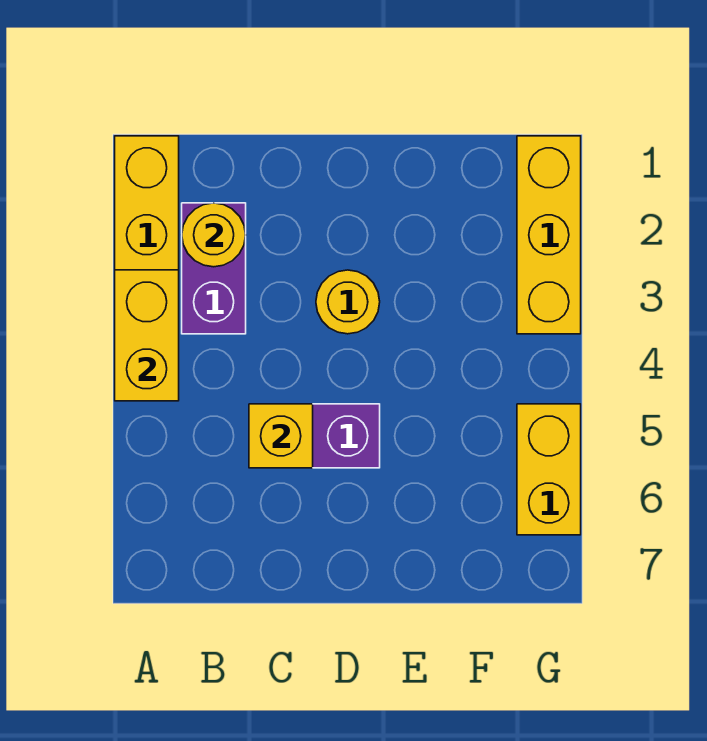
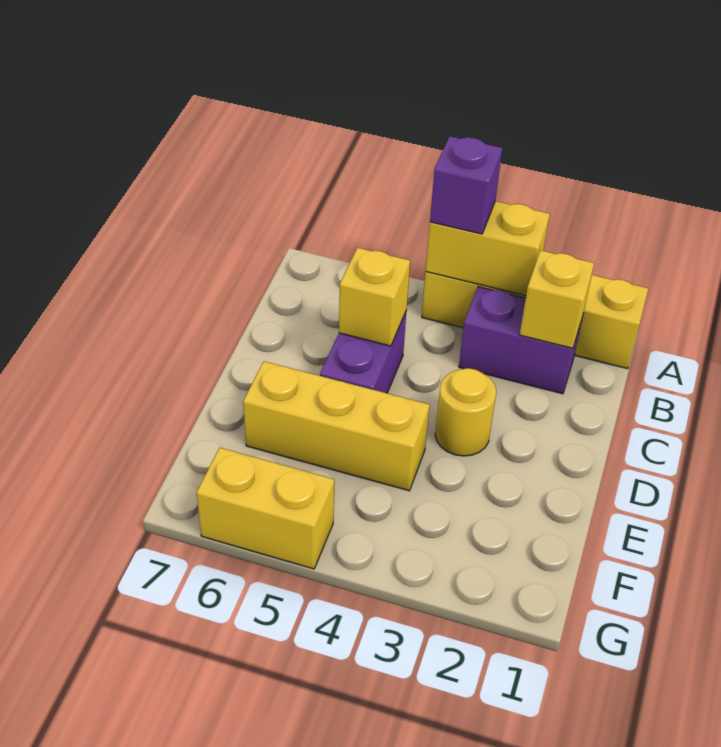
none -> purple brick A4 level 3
yellow round brick B2 level 2 -> yellow brick B2 level 2
yellow brick G1:G3 level 1 -> yellow brick E4:E6 level 1

